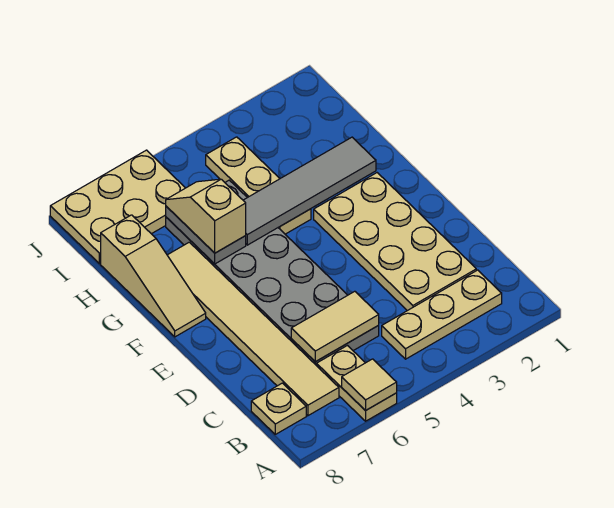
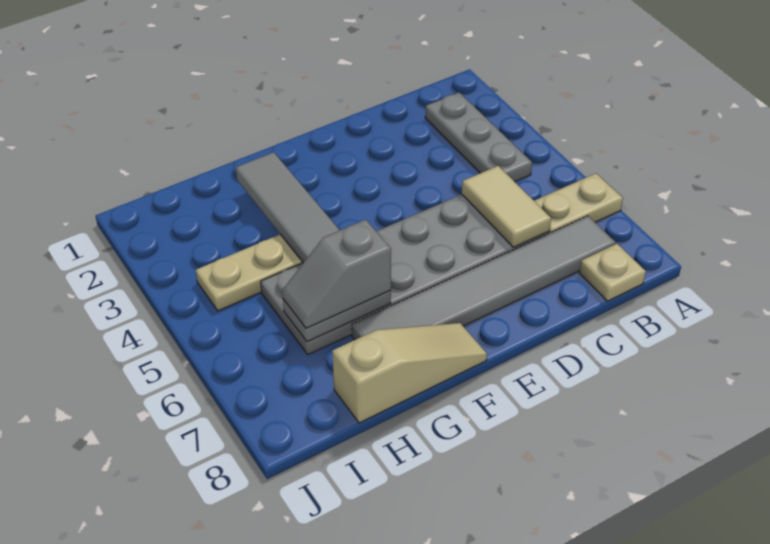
tan tile A6 level 2 -> none
tan plate B2:B4 level 1 -> grey plate B2:B4 level 1
tan tile B7:G7 level 1 -> grey tile B7:G7 level 1
tan plate C2:F3 level 1 -> none
tan slope G6:H6 level 3 top G -> grey slope G6:H6 level 3 top G
tan plate I6:J8 level 1 -> none

